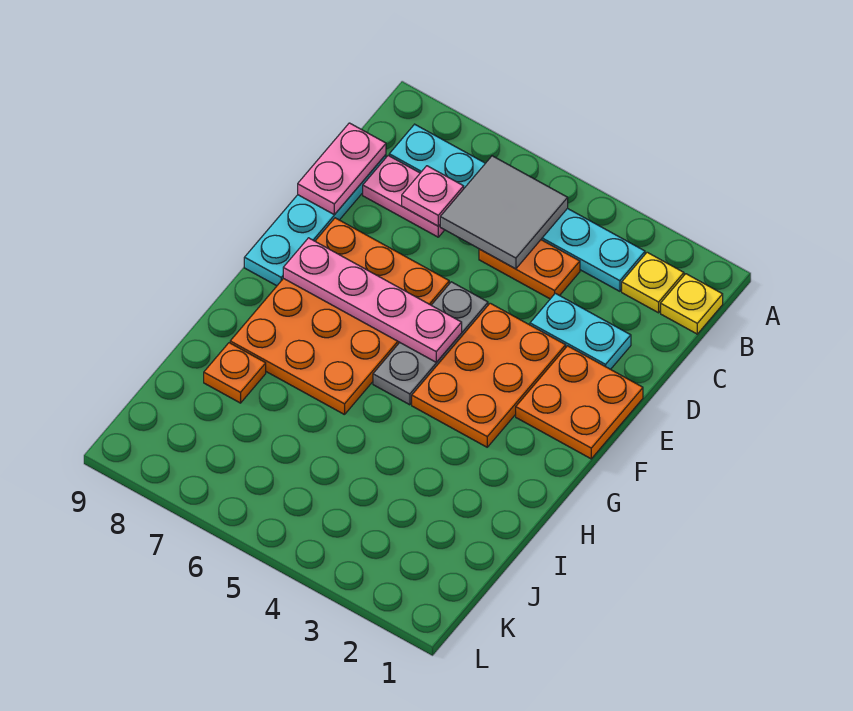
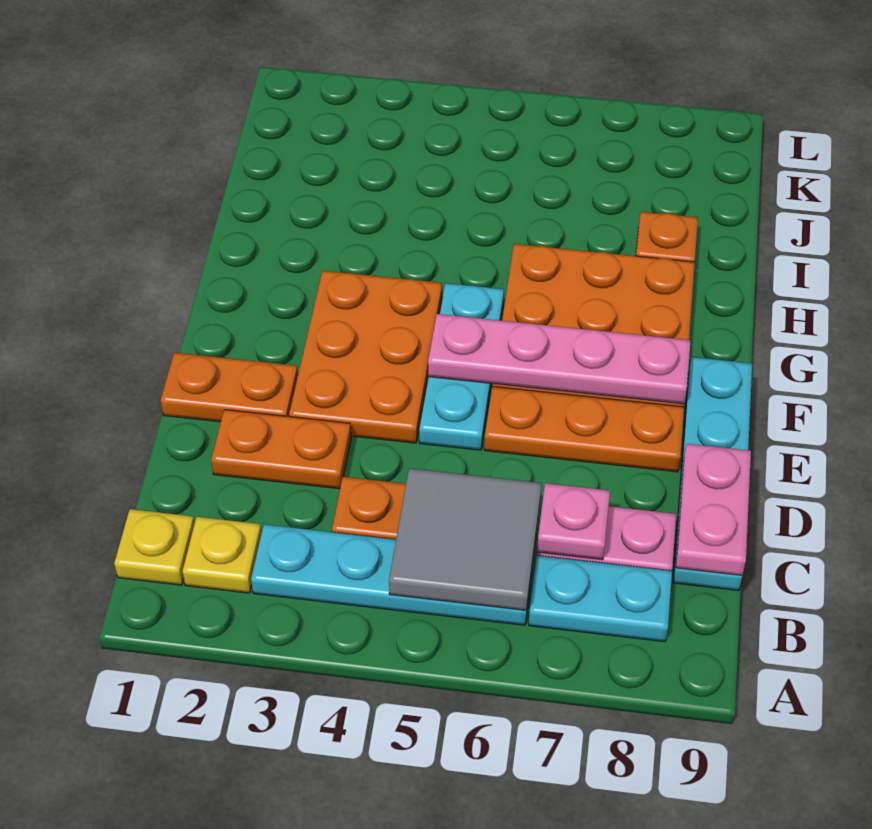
cyan plate D2:D3 level 1 -> orange plate D2:D3 level 1
orange plate E1:F2 level 1 -> orange plate E1:E2 level 1
grey plate E5:G5 level 1 -> cyan plate E5:G5 level 1

